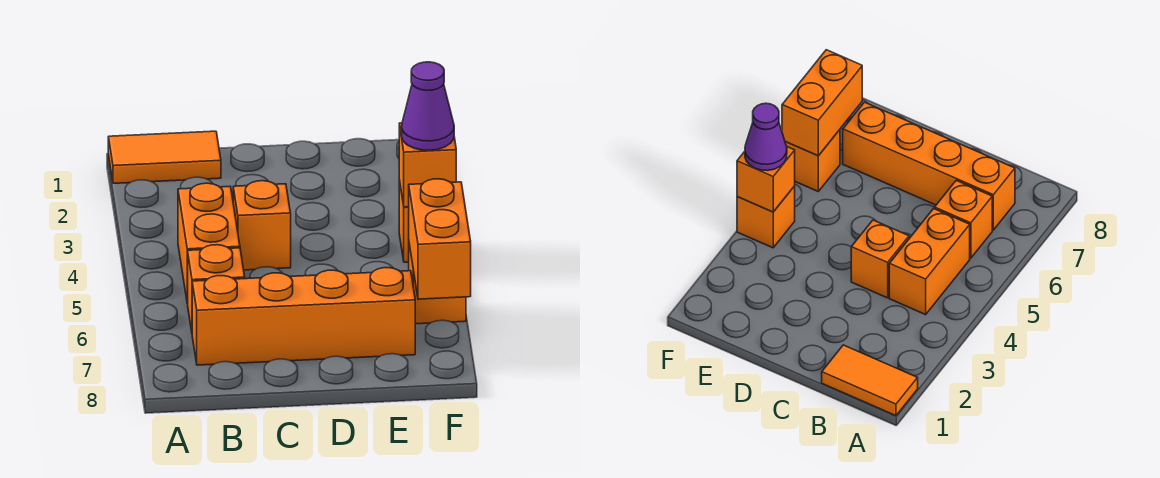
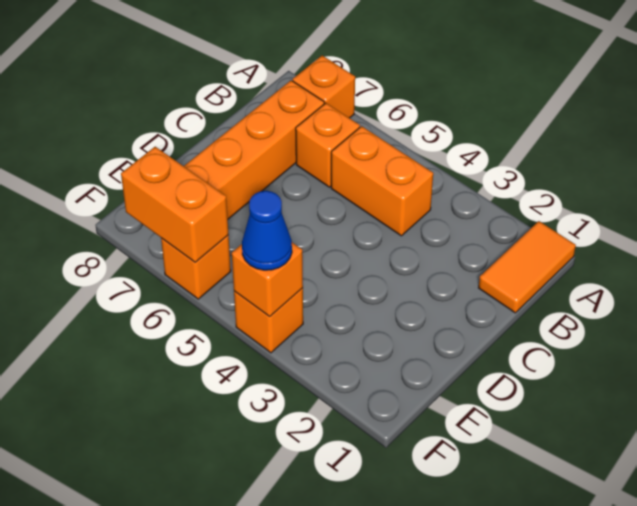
orange brick C4 level 1 -> orange brick A7 level 1
purple cone F4 level 3 -> blue cone F4 level 3

